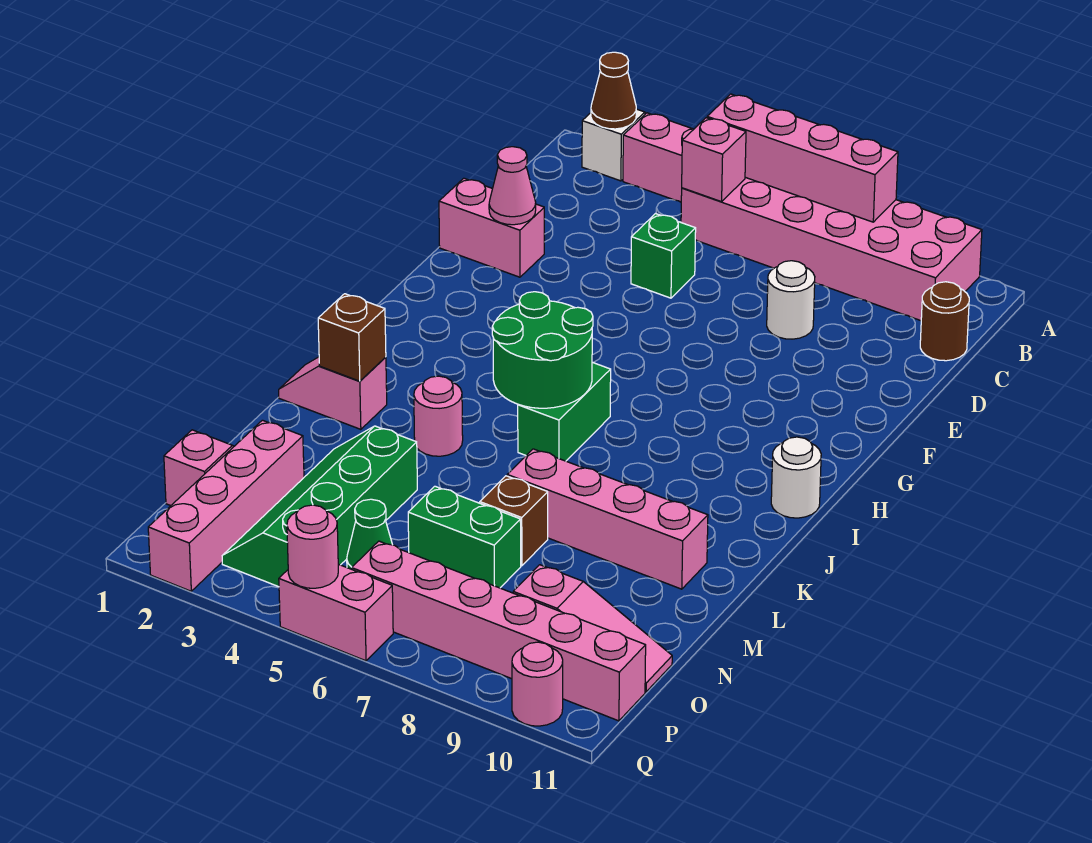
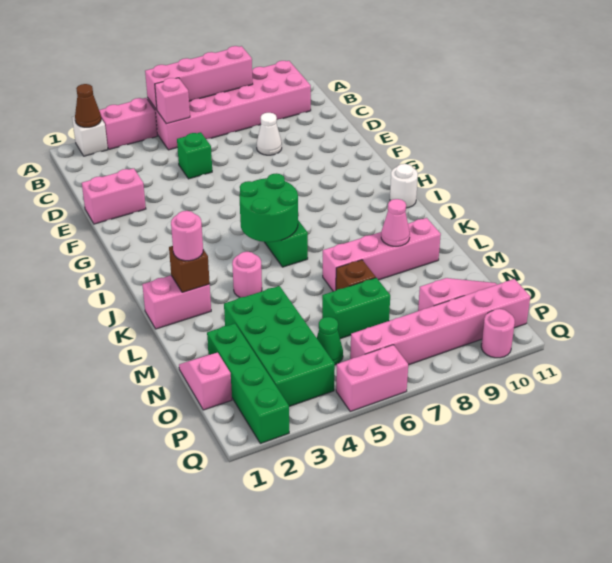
brown round brick C11 level 1 -> none
white round brick D8 level 1 -> white cone D8 level 1
pink cone E2 level 2 -> pink cone L9 level 2
pink slope K1:K2 level 1 top 2 -> pink brick K1:K2 level 1
green slope M3:P4 level 1 top 4 -> green brick M3:P4 level 1
pink brick N2:Q2 level 1 -> green brick N2:Q2 level 1
pink round brick Q5 level 2 -> pink round brick K2 level 3

